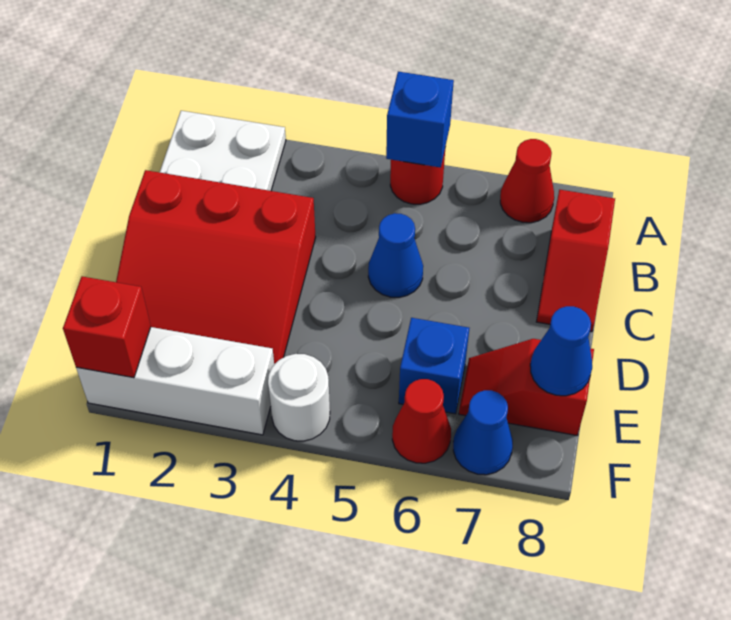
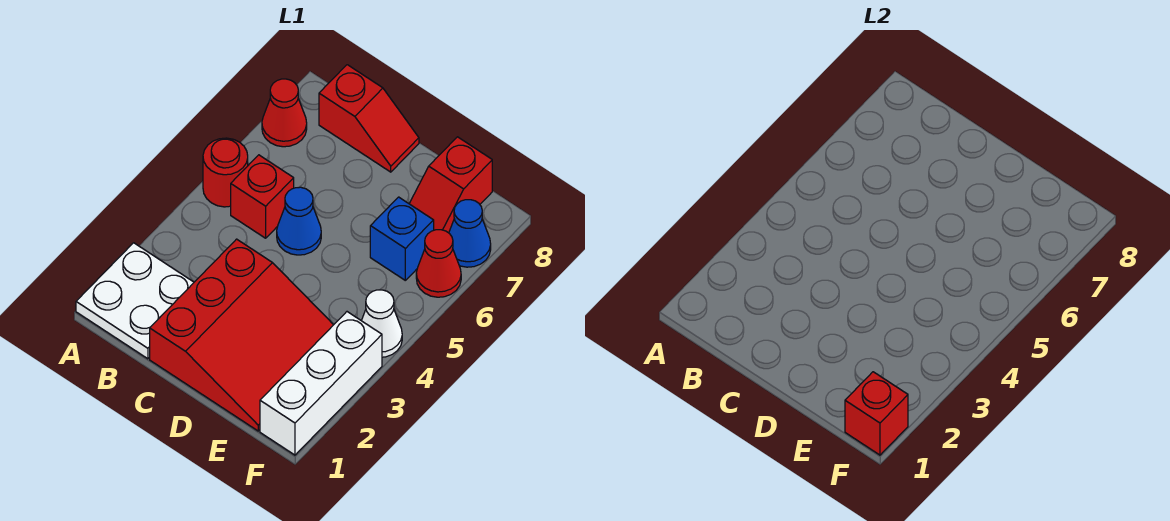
blue brick A5 level 2 -> none
none -> red brick B5 level 1
blue cone E8 level 2 -> none
white round brick F4 level 1 -> white cone F4 level 1

